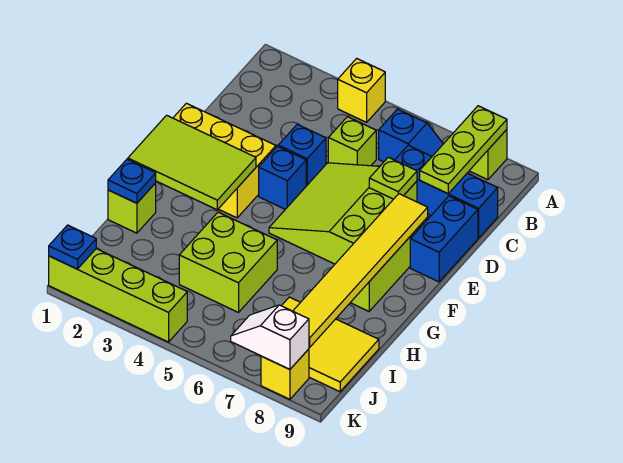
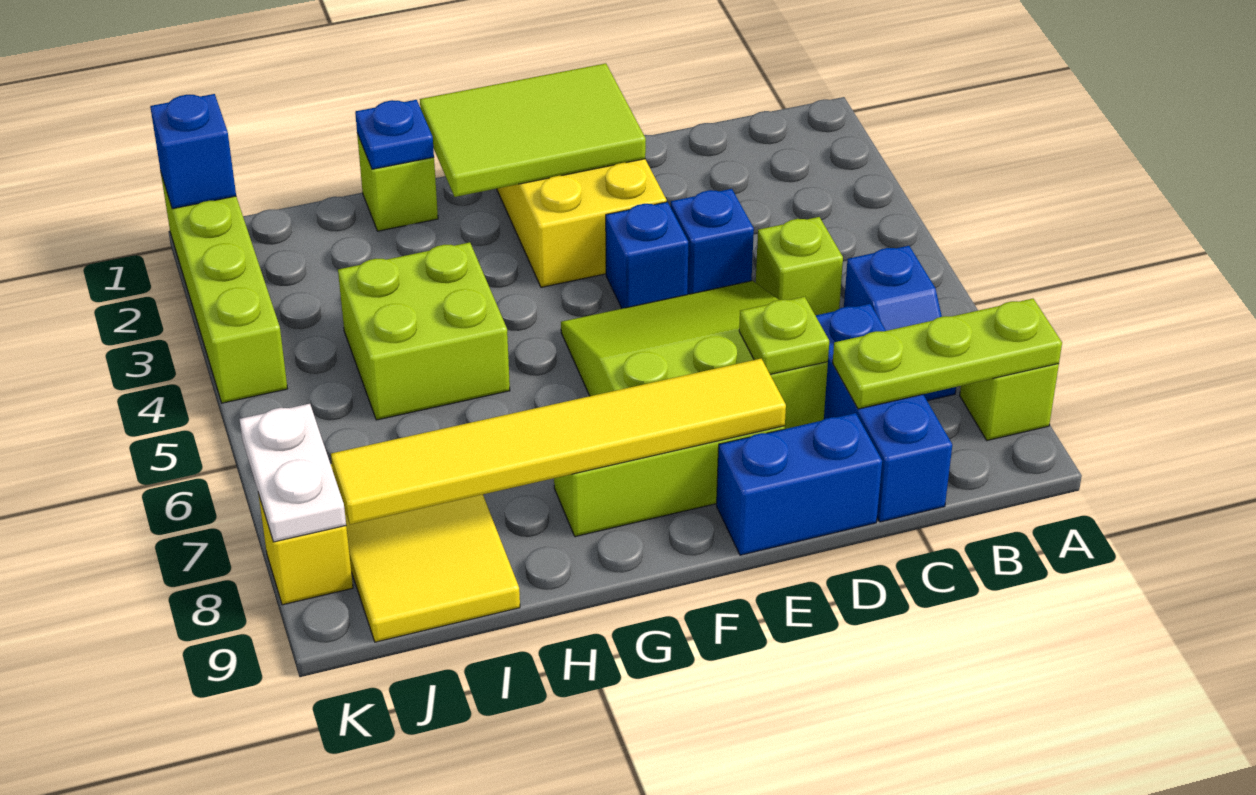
yellow brick A4 level 1 -> none
lime tile F1:G3 level 2 -> lime tile E1:G2 level 2
blue plate K1 level 2 -> blue brick K1 level 2
white slope K7:K8 level 2 top 8 -> white plate K7:K8 level 2

